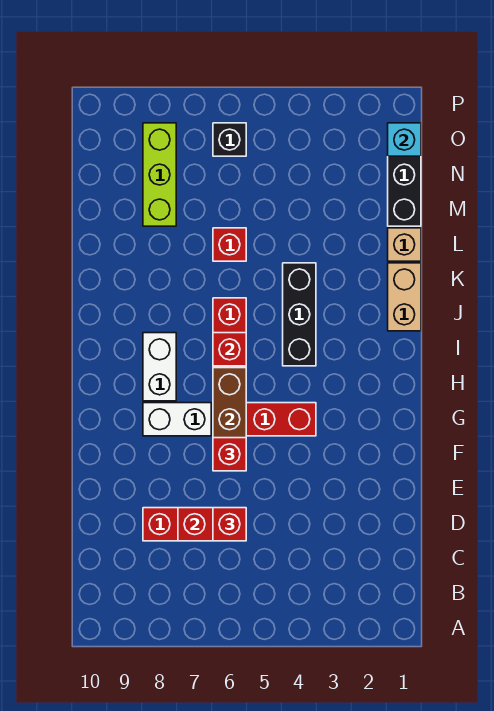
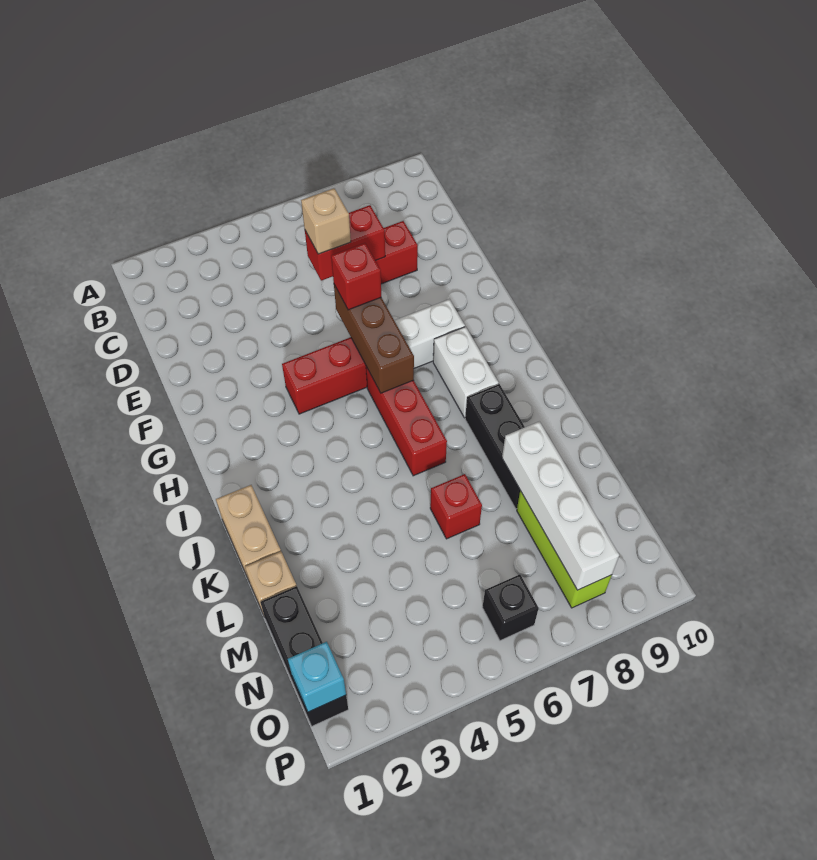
red brick D6 level 3 -> tan brick D6 level 3
black brick I4:K4 level 1 -> black brick J8:L8 level 1
red brick I6 level 2 -> none
none -> white brick L8:O8 level 2

